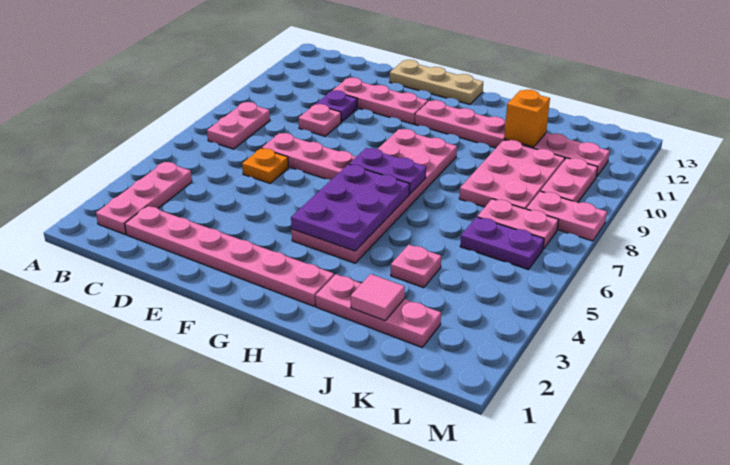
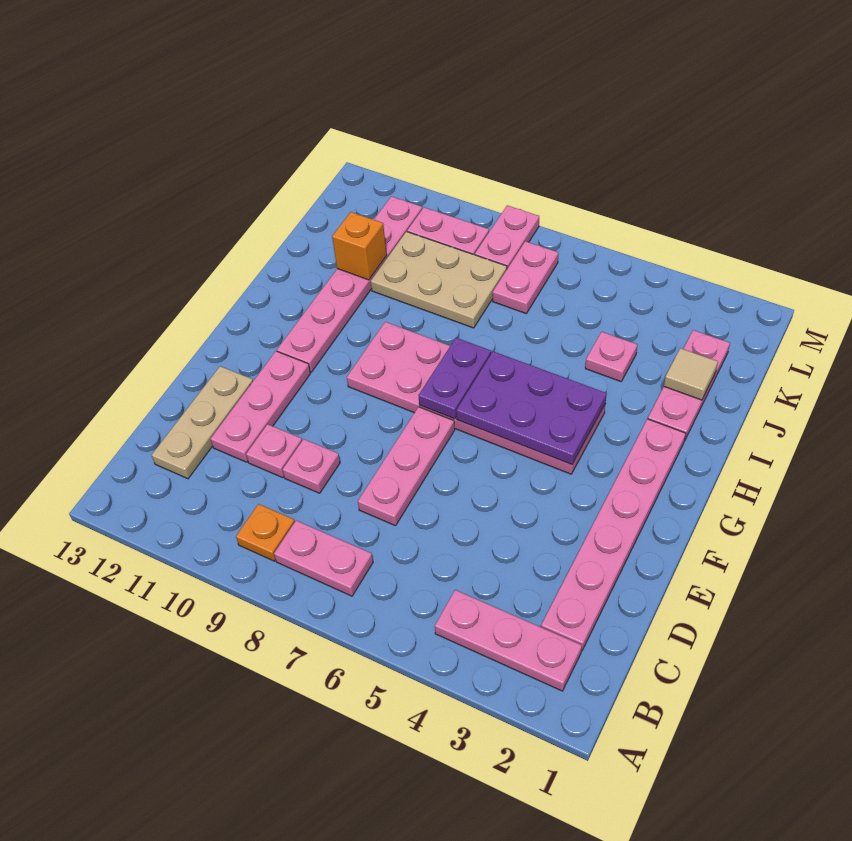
orange plate D6 level 1 -> orange plate B9 level 1
purple plate D10 level 1 -> pink plate D10 level 1
tan plate E13:G13 level 1 -> tan plate C12:E12 level 1
pink tile J2 level 2 -> tan tile J2 level 2
pink plate J8:K10 level 1 -> tan plate J8:K10 level 1
purple plate K6:L6 level 1 -> none

